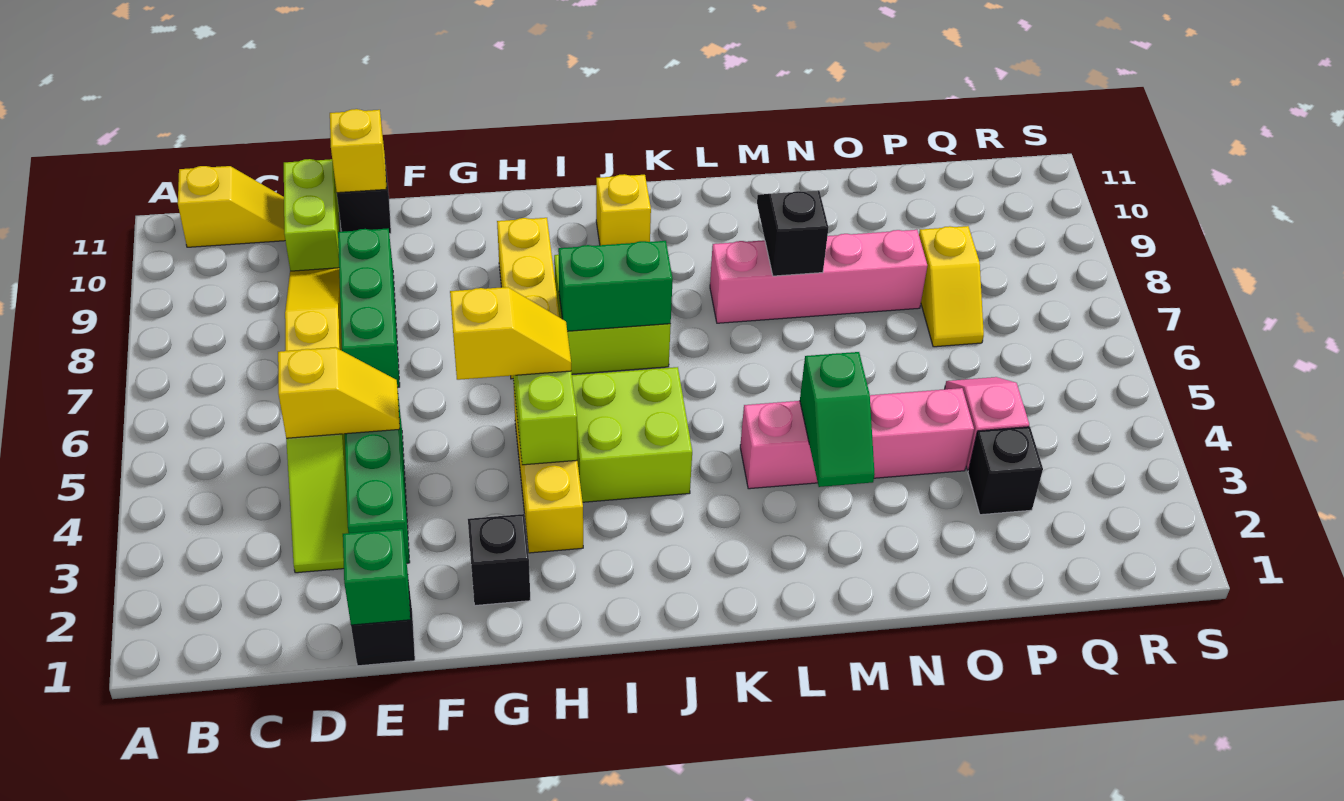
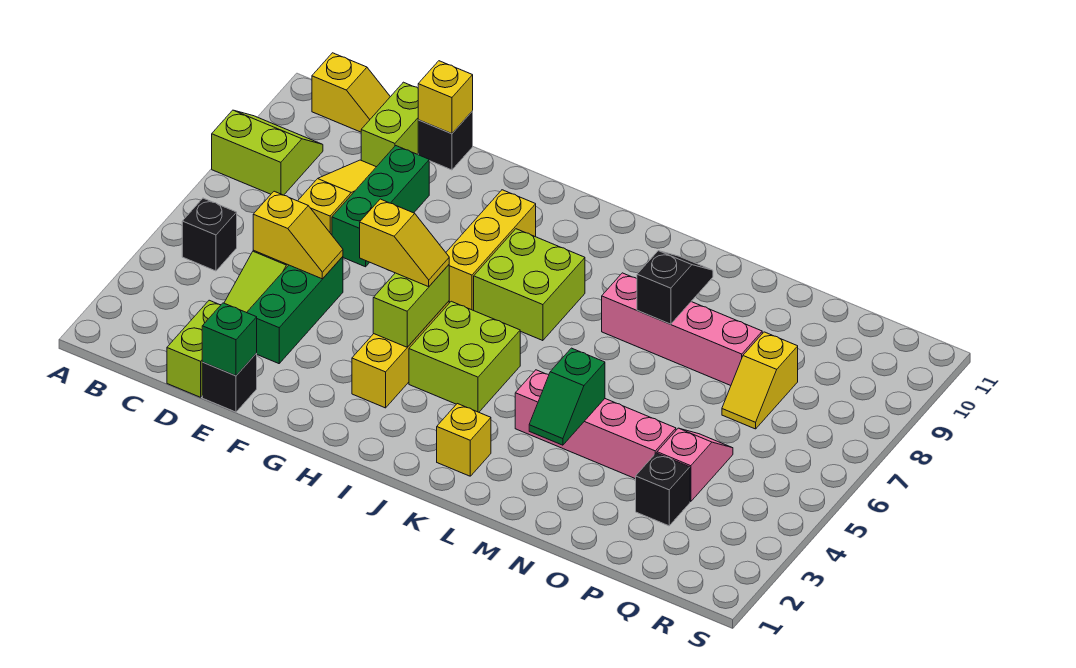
none -> lime slope A8:B9 level 1 top 8
none -> lime brick D1:D2 level 1
black brick G2 level 1 -> black brick B5 level 1
green brick I7:J7 level 2 -> none
yellow brick J10 level 1 -> yellow brick K2 level 1

